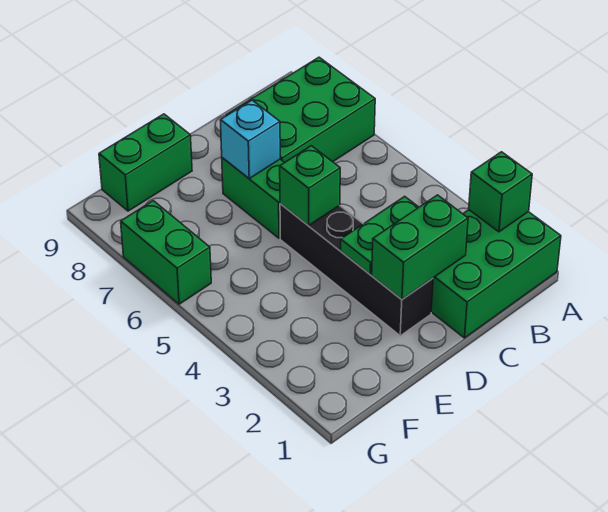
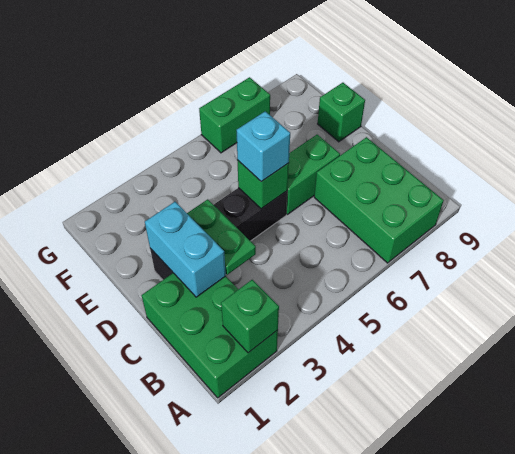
green brick C2:D2 level 2 -> cyan brick C2:D2 level 2
cyan brick D7 level 2 -> cyan brick D5 level 3
green brick E9:F9 level 1 -> green brick E9 level 1

